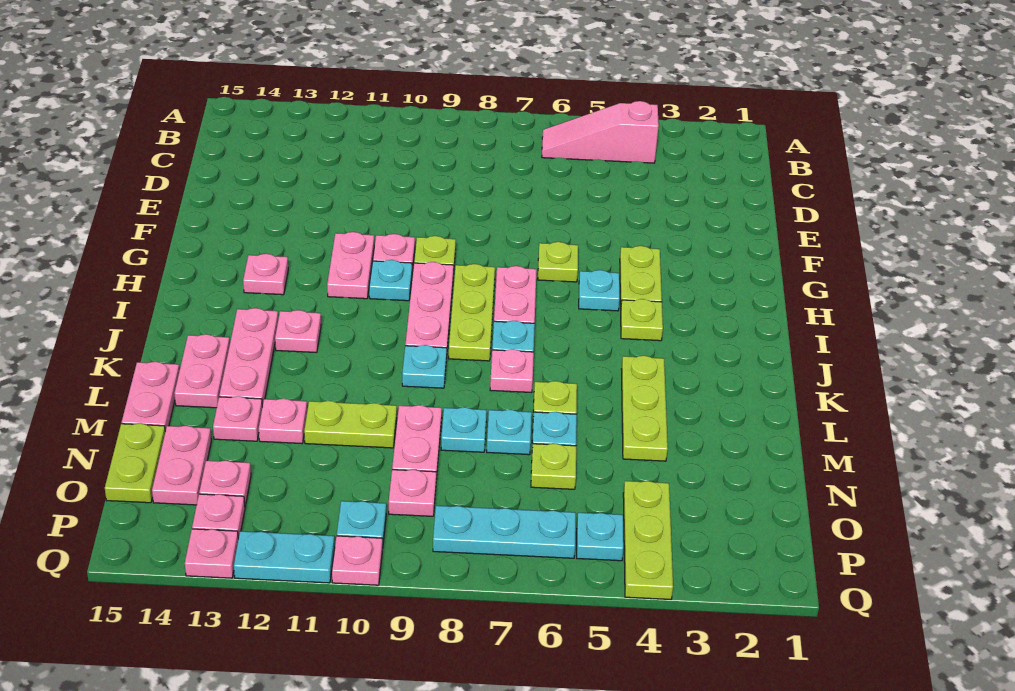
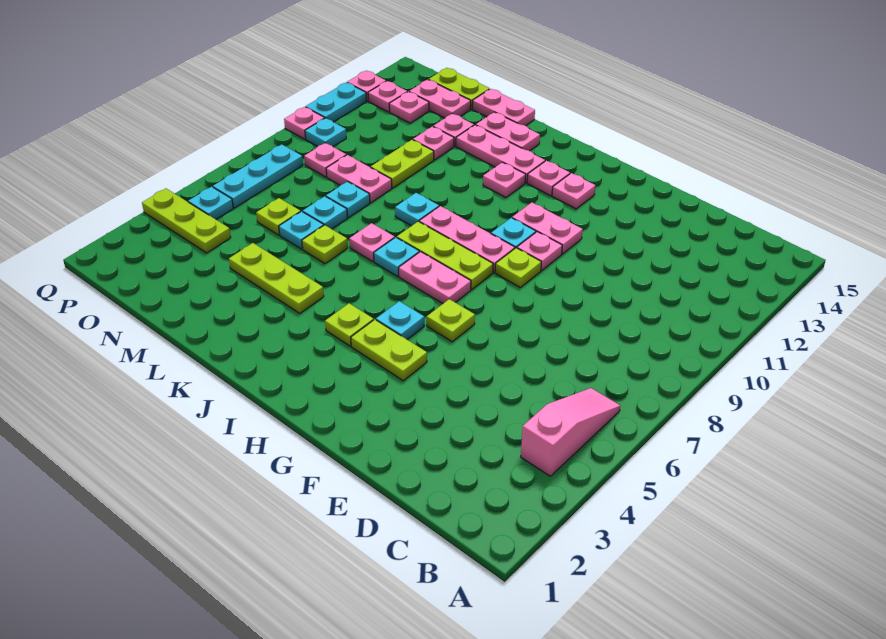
none -> pink plate I13 level 1

